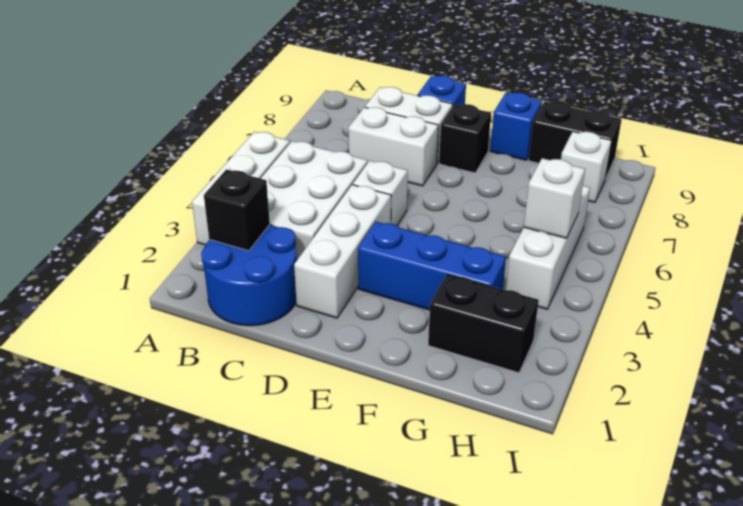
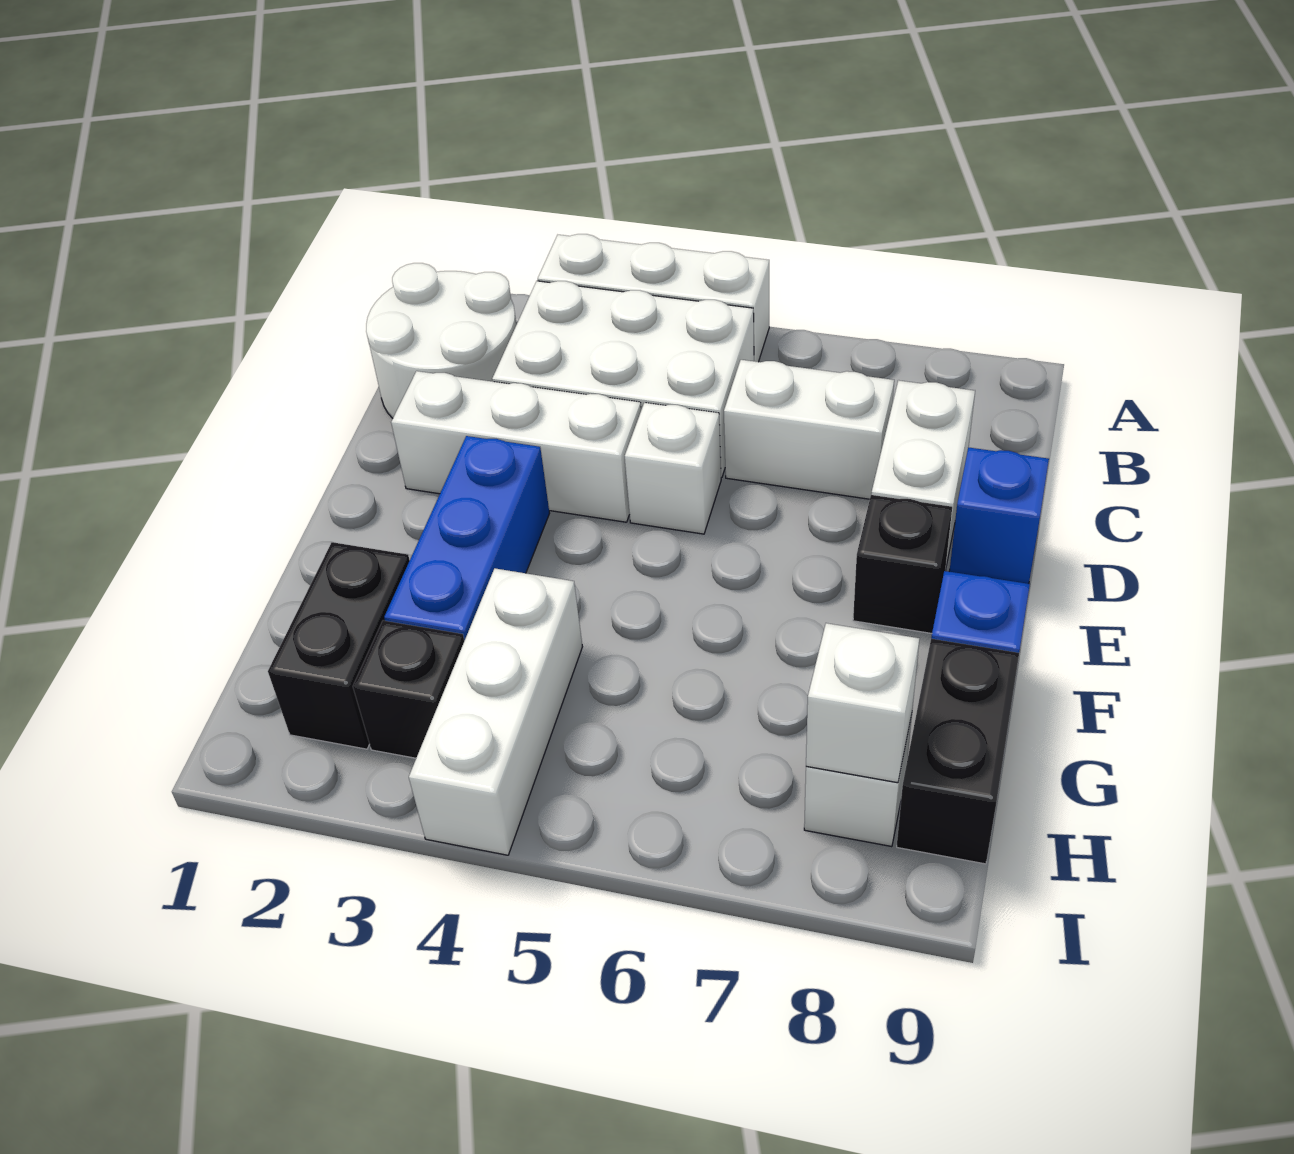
blue round brick B1:C2 level 1 -> white round brick B1:C2 level 1
black brick B2 level 2 -> black brick H3 level 1
white brick C7:D7 level 1 -> white brick C6:C7 level 1
white brick H4:H6 level 1 -> white brick G4:I4 level 1
white brick H5 level 2 -> white brick H8 level 2

